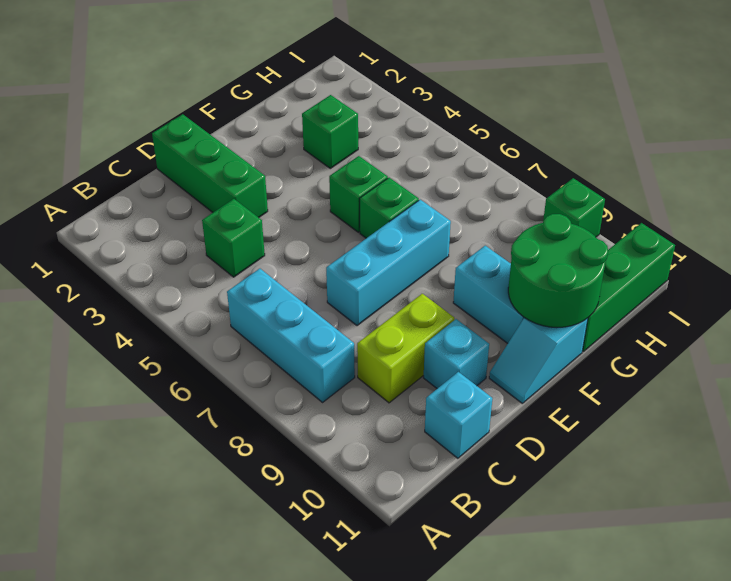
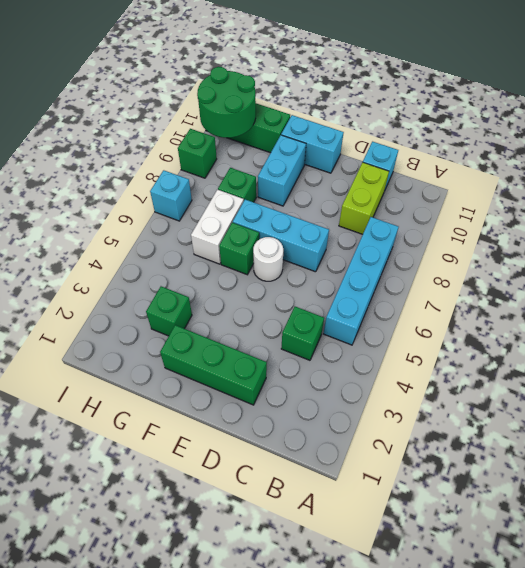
cyan brick B6:B8 level 1 -> cyan brick B5:B8 level 1
lime brick C9:D9 level 1 -> lime brick C9:C10 level 1
green brick D1:D3 level 1 -> green brick D2:F2 level 1
cyan brick D10 level 1 -> cyan brick I7 level 1
none -> white round brick E6 level 1
cyan slope E11:F11 level 1 top F -> cyan brick E11:F11 level 1
green brick F5 level 1 -> green brick G8 level 1
green round brick F10:G11 level 2 -> green round brick H10:I11 level 2
none -> white brick G6:G7 level 1

